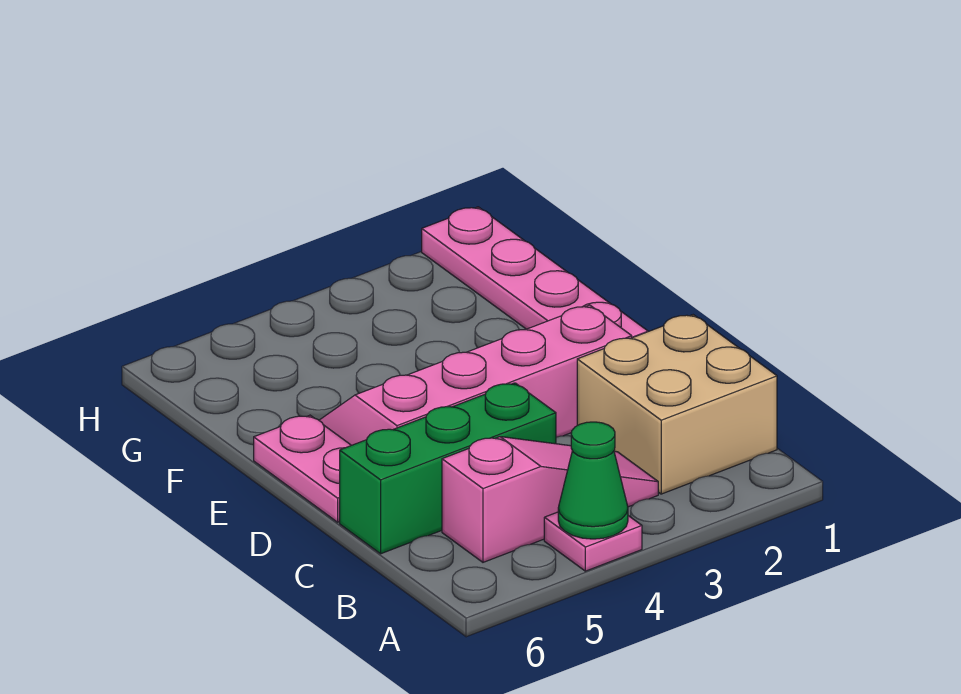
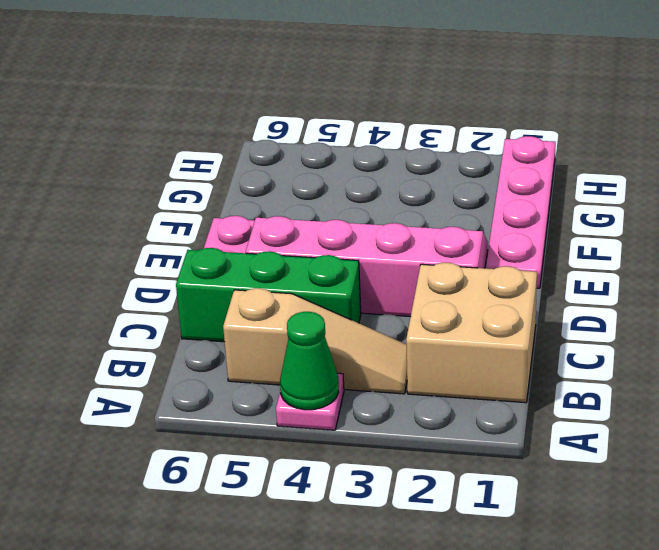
pink slope B3:B5 level 1 top 5 -> tan slope B3:B5 level 1 top 5

